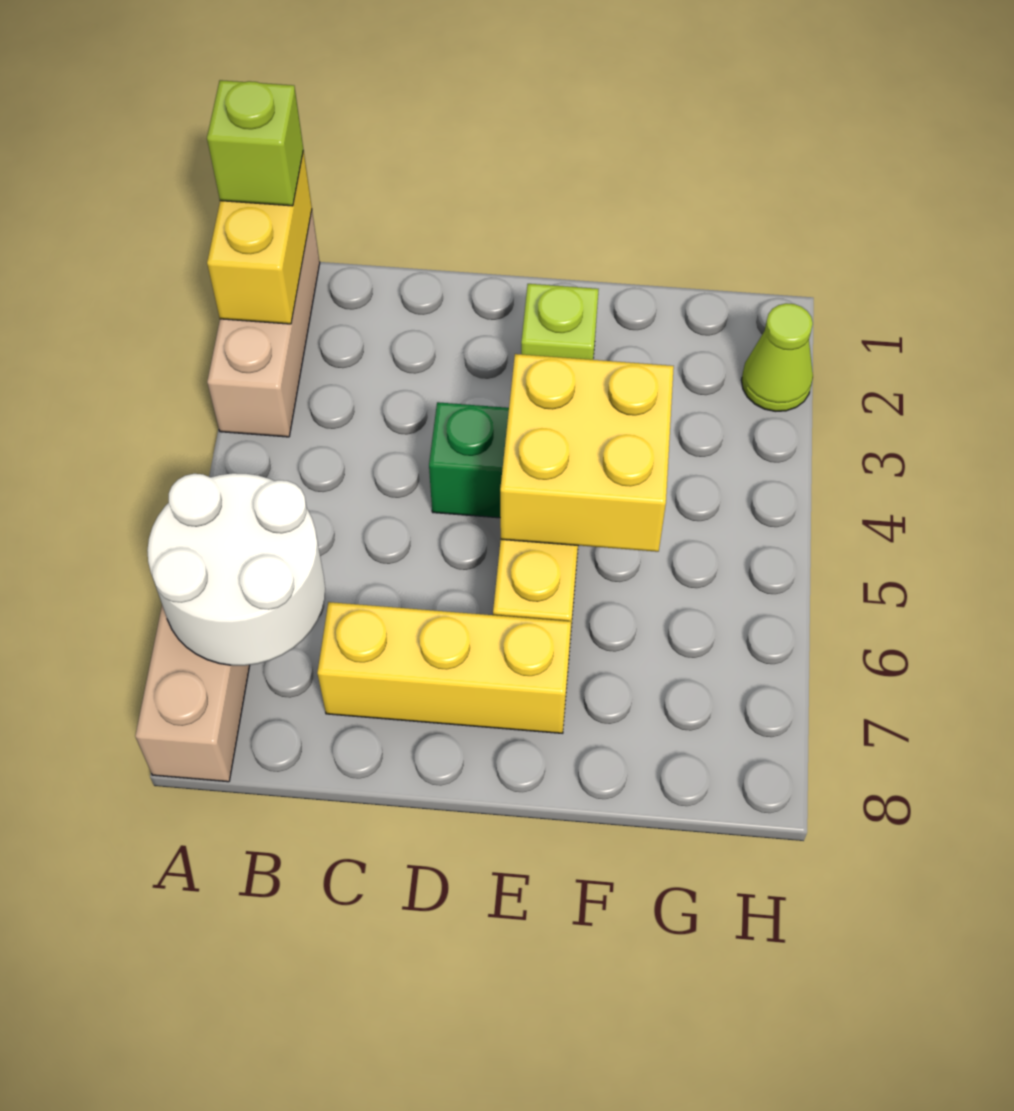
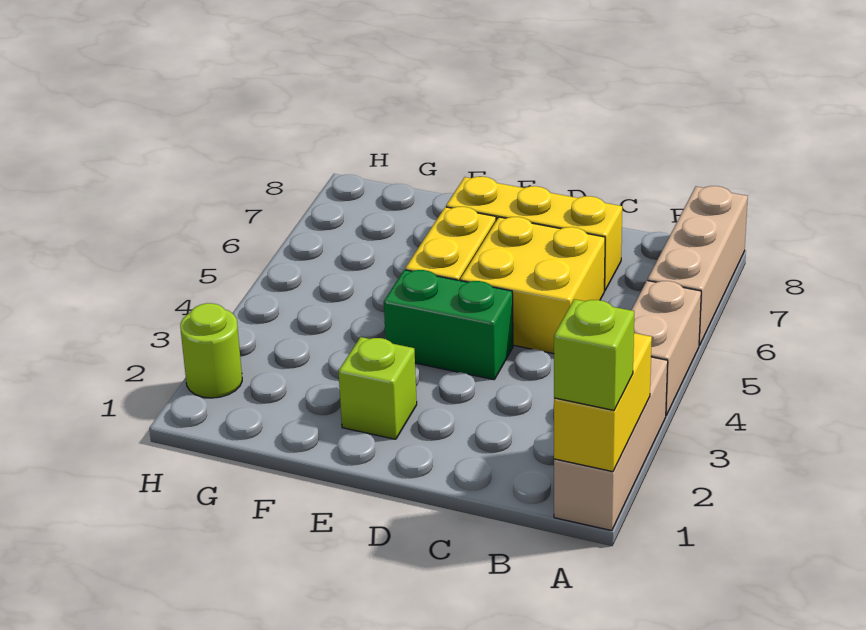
none -> tan brick A4:A5 level 1
white round brick A6:B7 level 2 -> none
yellow brick E4:F5 level 2 -> yellow brick C5:D6 level 1
lime cone H2 level 1 -> lime round brick H2 level 1

